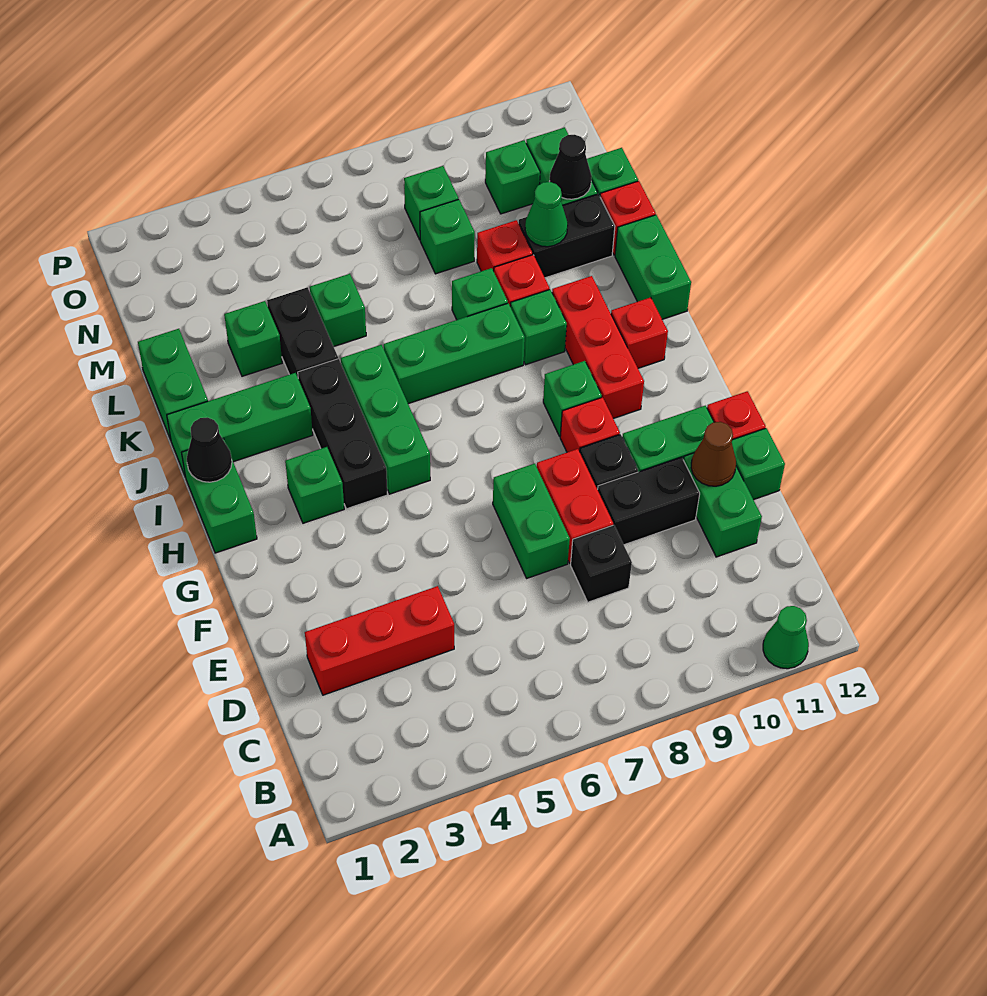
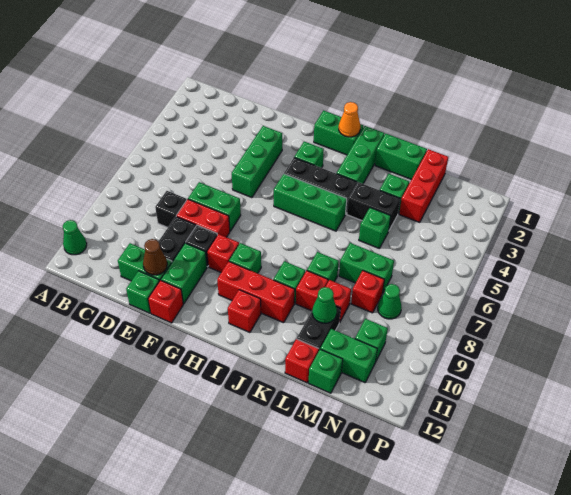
red brick D2:D4 level 1 -> red brick M1:M3 level 1
black cone I1 level 2 -> orange cone I1 level 2
green brick J6:J8 level 1 -> green brick F3:F5 level 1
green brick J12:K12 level 1 -> green brick L7:M7 level 1
green brick M8 level 1 -> red brick M8 level 1
black cone M11 level 2 -> none
green brick N8 level 1 -> green cone N8 level 1

